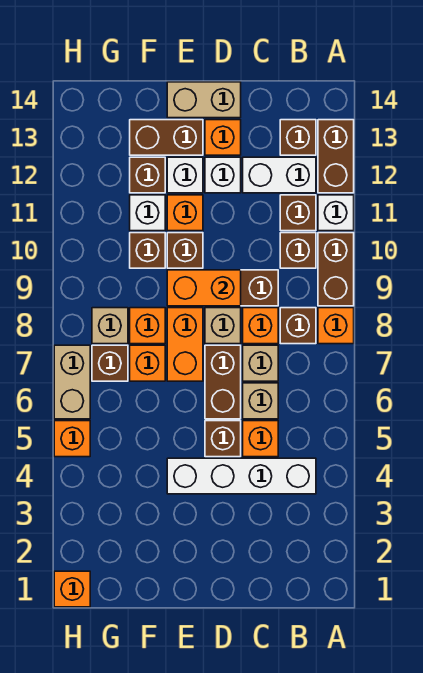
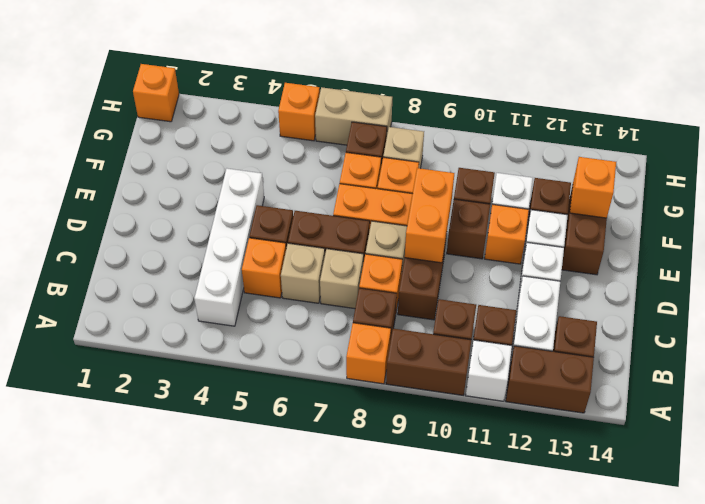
orange brick D13 level 1 -> orange brick F13 level 2
tan brick D14:E14 level 1 -> none

